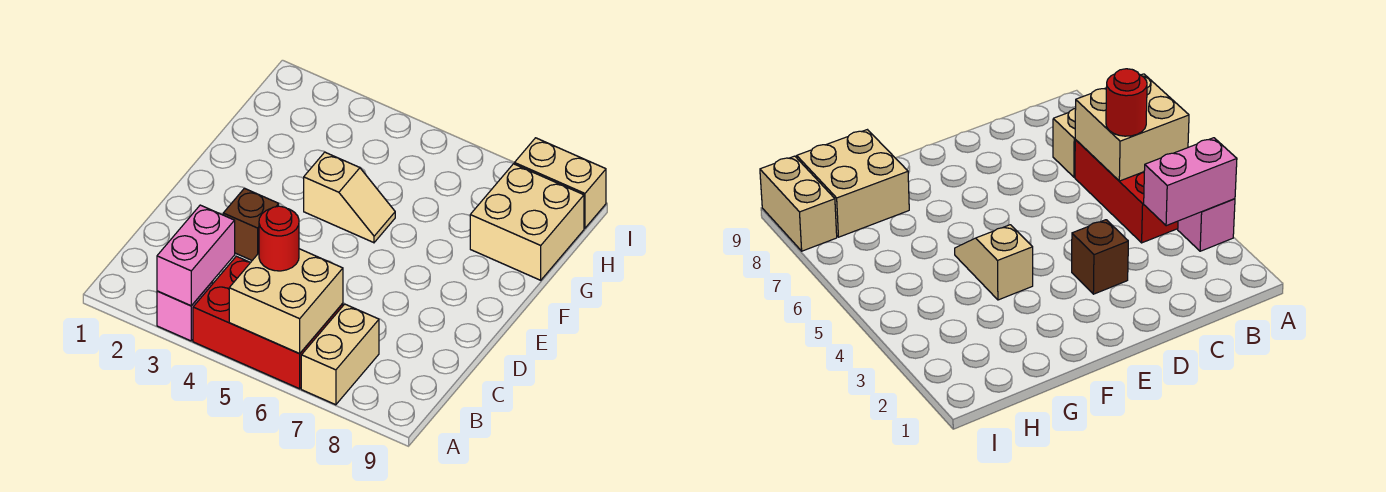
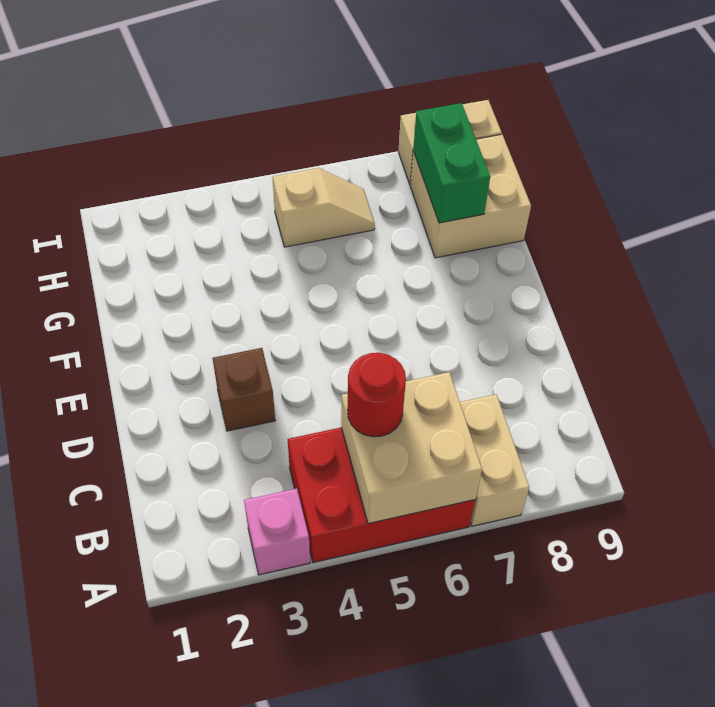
pink brick A3:B3 level 2 -> none
tan slope F4:F5 level 1 top 4 -> tan slope H5:H6 level 1 top 5
none -> green brick G8:H8 level 2

